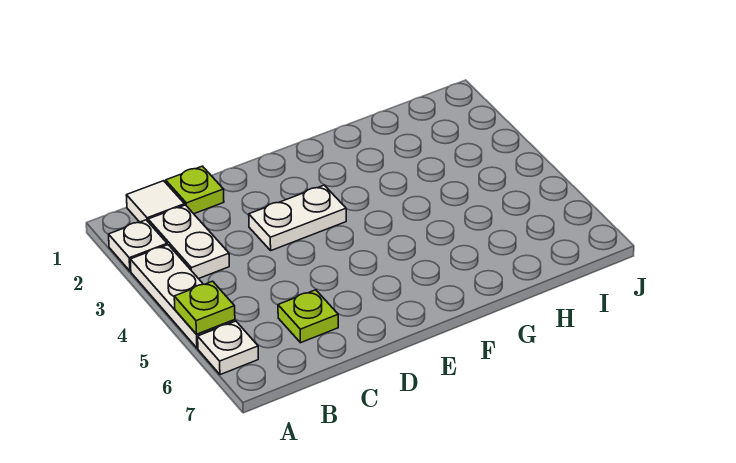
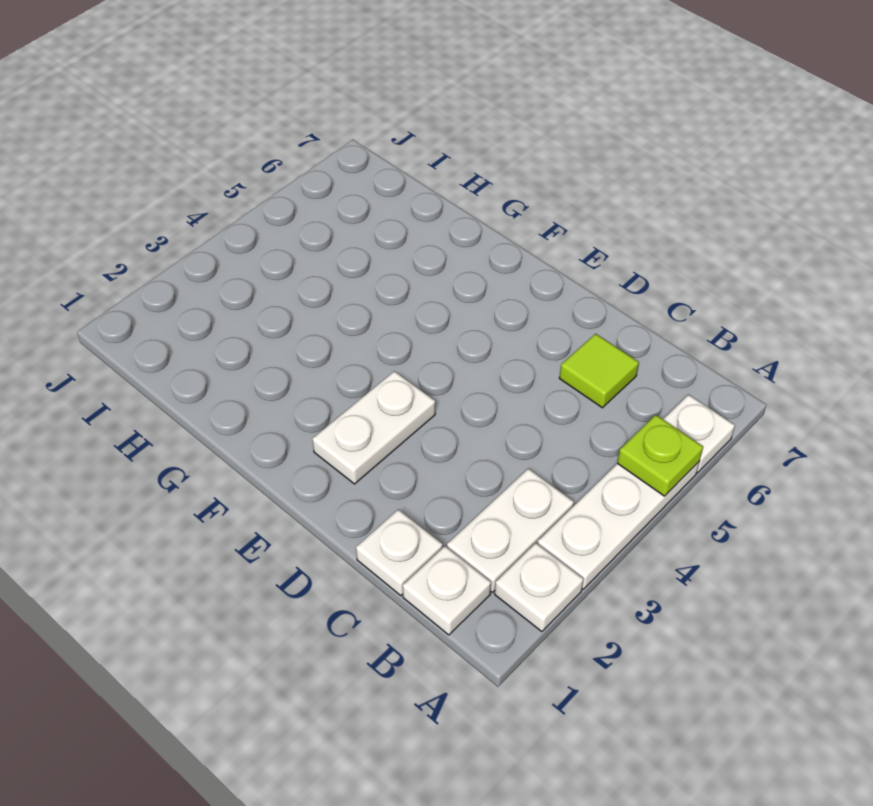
white tile B1 level 1 -> white plate B1 level 1
lime plate C1 level 1 -> white plate C1 level 1
lime plate C6 level 1 -> lime tile C6 level 1
white plate D3:E3 level 1 -> white plate E2:E3 level 1

